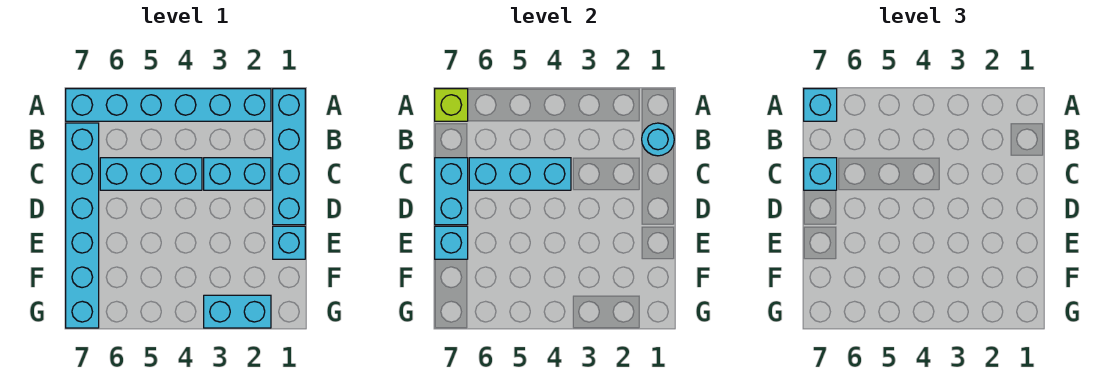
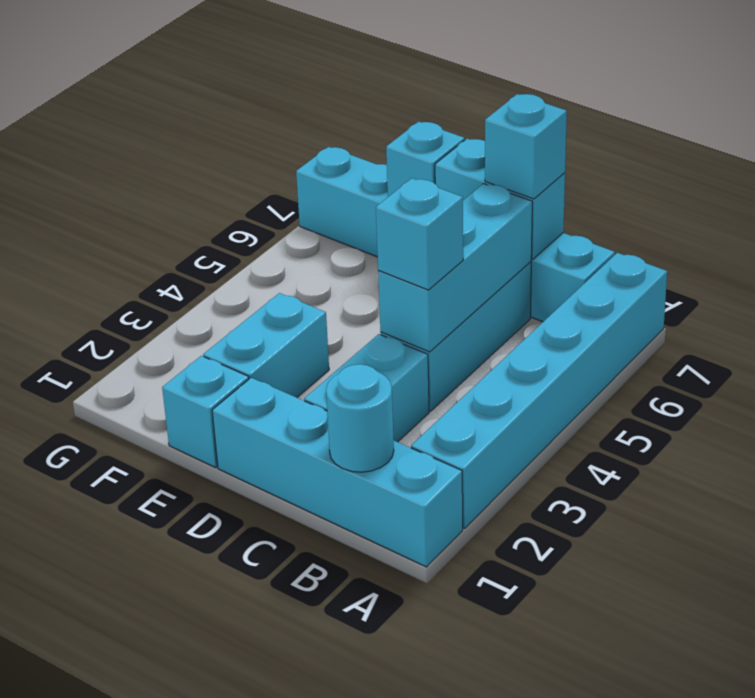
lime brick A7 level 2 -> none
cyan brick A7 level 3 -> cyan brick C4 level 3
cyan brick G2:G3 level 1 -> cyan brick E2:E3 level 1

